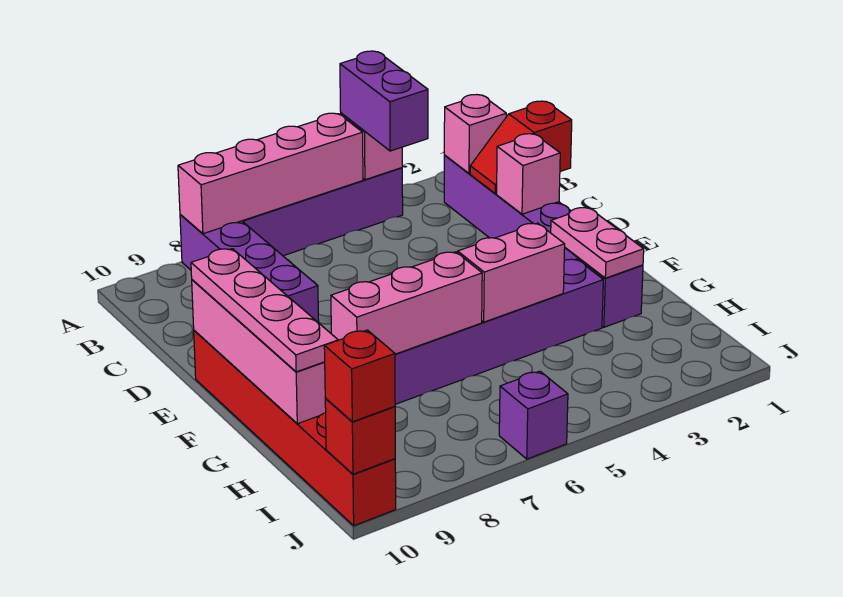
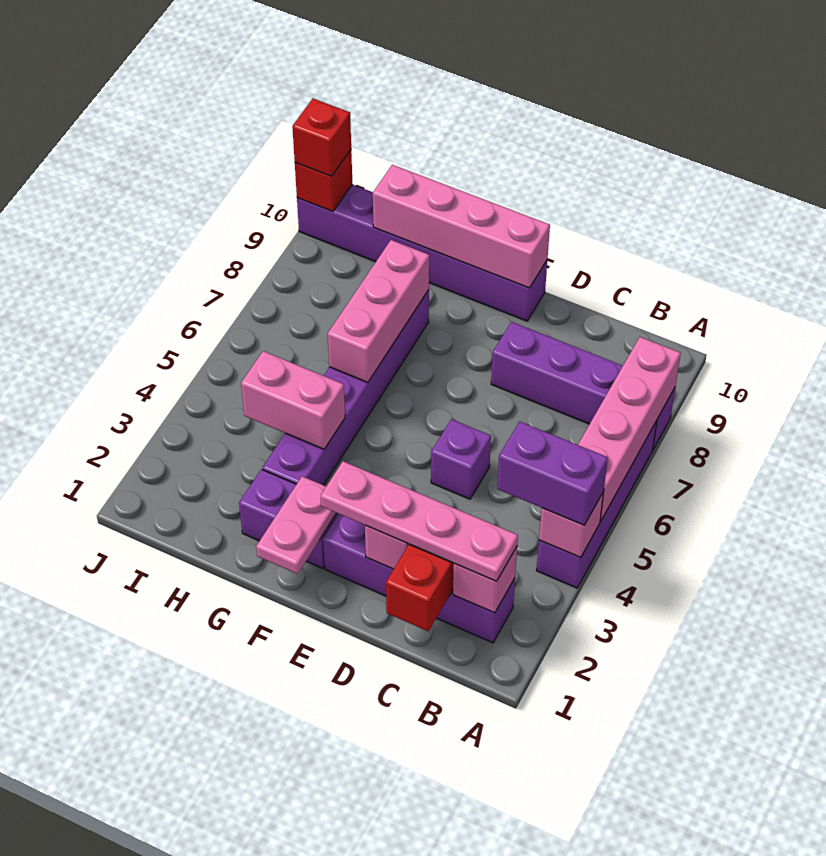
red brick E10:J10 level 1 -> purple brick E10:J10 level 1
pink plate E10:H10 level 3 -> pink plate B2:E2 level 3
pink plate F2:G2 level 2 -> pink plate F1:F2 level 2
pink brick G4:G5 level 2 -> pink brick G4:H4 level 2
purple brick J6 level 1 -> purple brick D5 level 1

